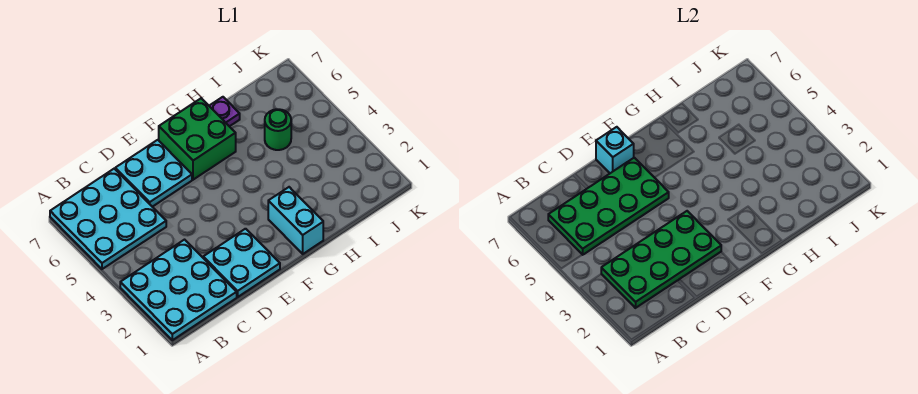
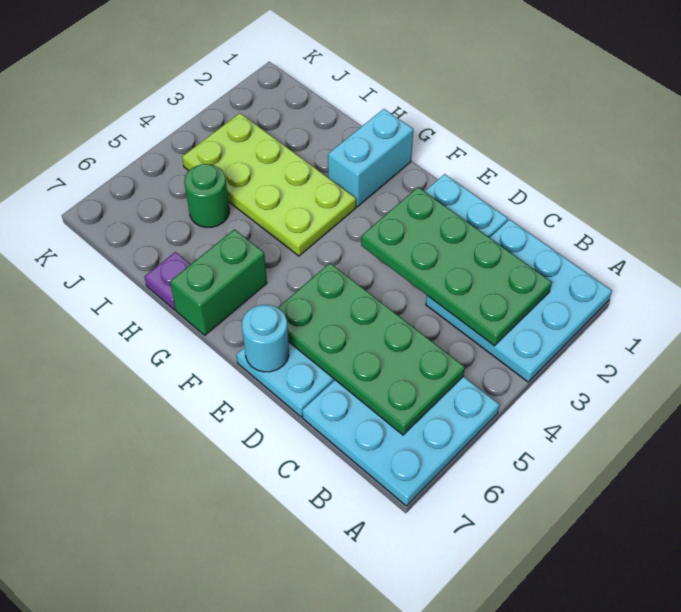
cyan brick E7 level 2 -> cyan round brick E7 level 2
green brick F6:G7 level 1 -> green brick G6:G7 level 1
none -> lime plate G3:J4 level 1

